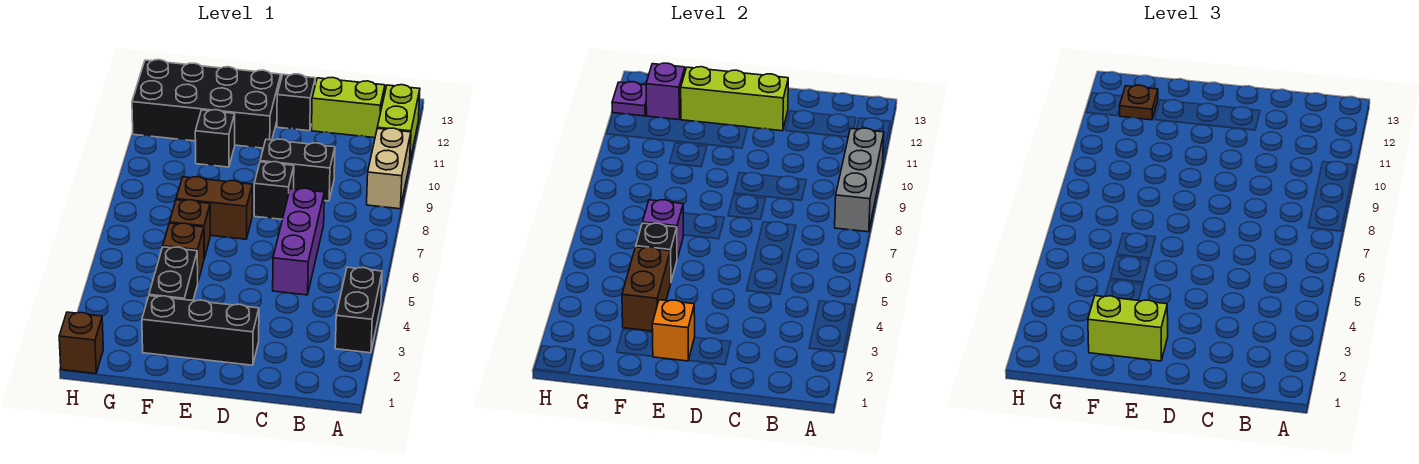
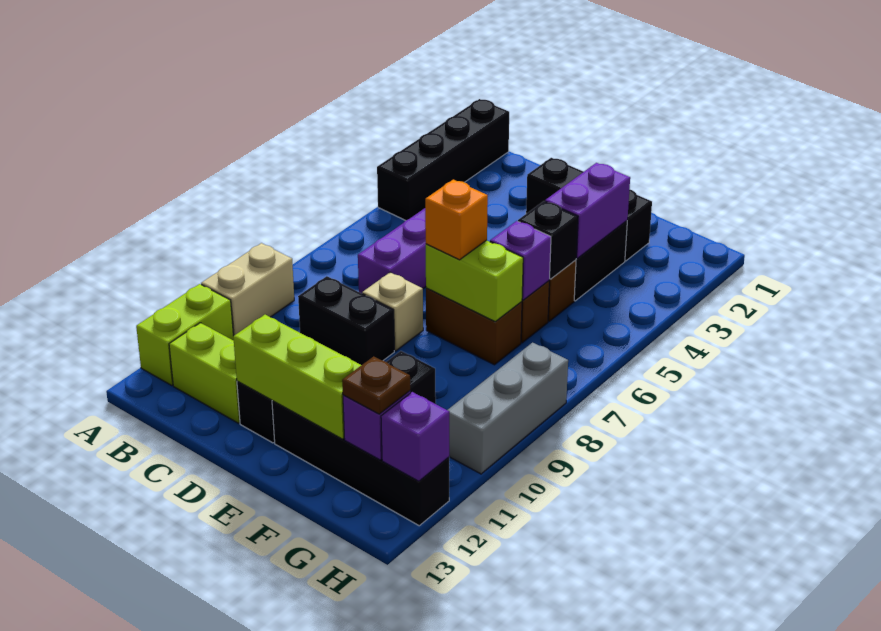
black brick A3:A4 level 1 -> black brick A1:A4 level 1
grey brick A8:A10 level 2 -> grey brick H8:H10 level 1
black brick D8 level 1 -> tan brick D8 level 1
orange brick E2 level 2 -> orange brick E7 level 3
lime brick E2:F2 level 3 -> lime brick E7:F7 level 2
black brick E11:H12 level 1 -> black brick E12:H12 level 1
brown brick F3:F4 level 2 -> purple brick F3:F4 level 2
brown brick H1 level 1 -> none
purple plate H12 level 2 -> purple brick H12 level 2

